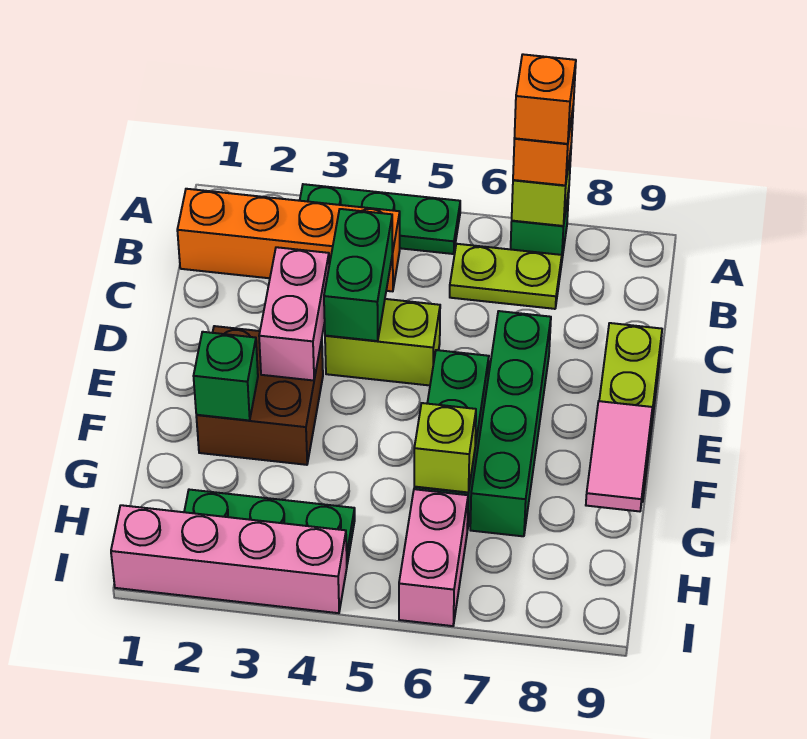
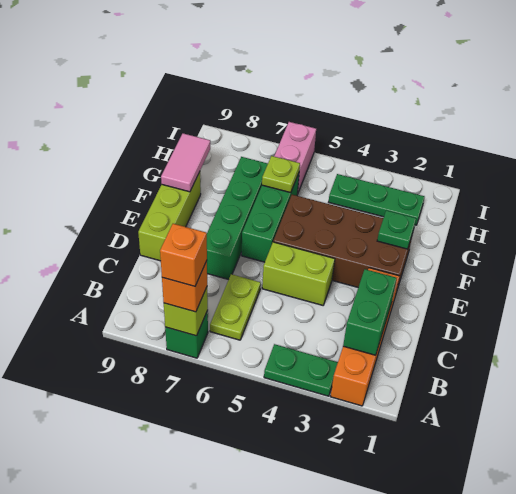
green plate A3:A5 level 1 -> green plate A3:A4 level 1
orange brick B1:B4 level 1 -> orange brick A2:D2 level 1
lime plate B6:B7 level 1 -> lime plate B6:C6 level 1
green brick C4:D4 level 2 -> green brick B2:C2 level 2
pink brick D3:E3 level 2 -> none
brown brick E2:F3 level 1 -> brown brick E2:F5 level 1
green brick F2 level 2 -> green plate F2 level 2
lime brick G6 level 2 -> lime plate G6 level 2
pink brick I1:I4 level 1 -> none

